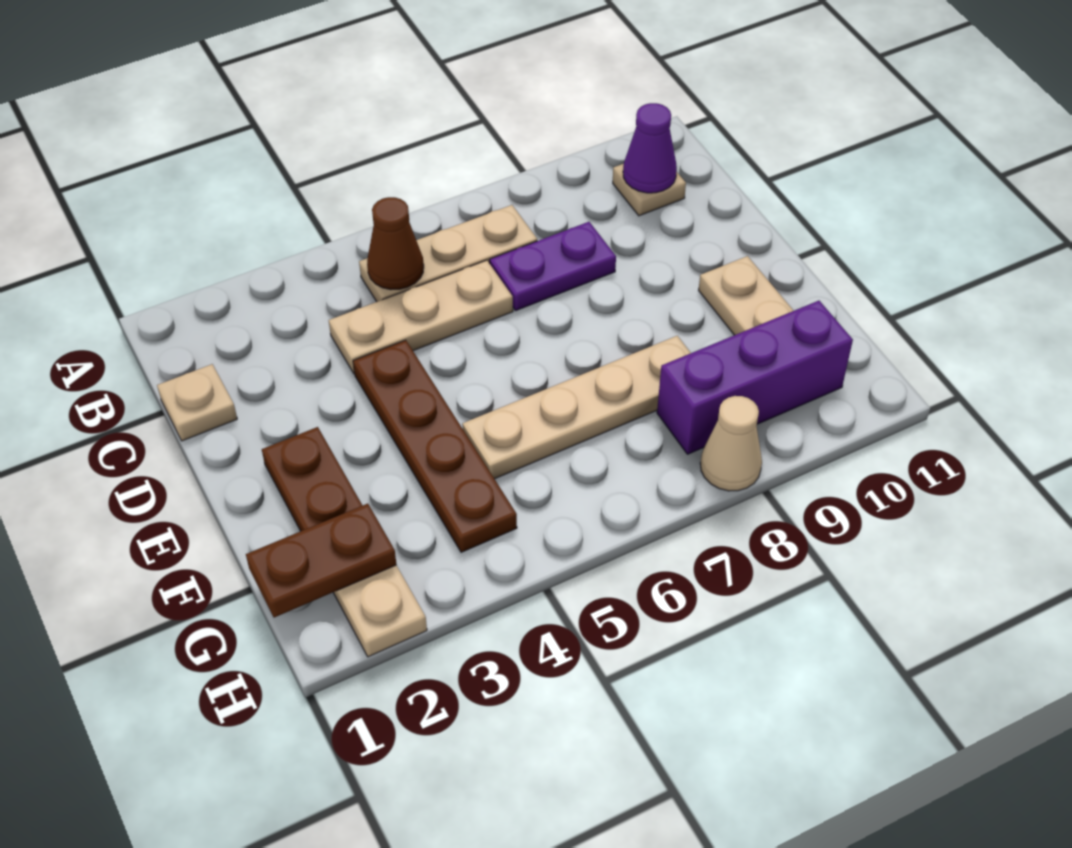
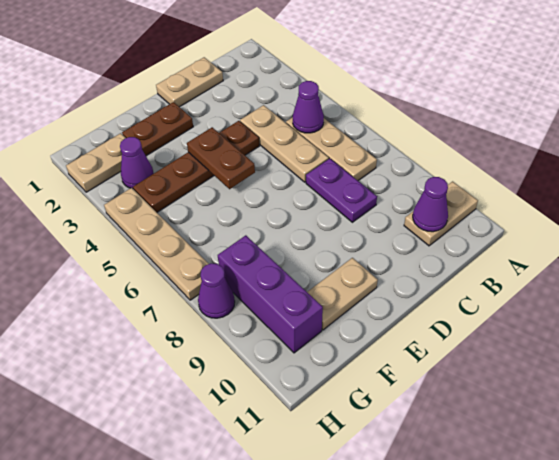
brown cone B5 level 2 -> purple cone B5 level 2
tan plate B10 level 1 -> tan plate A10:B10 level 1
tan plate C1 level 1 -> tan plate C1:D1 level 1
tan plate F5:F8 level 1 -> tan plate H4:H7 level 1
brown plate G1:G2 level 2 -> brown plate E4:E5 level 2
none -> purple cone G3 level 1
tan cone H8 level 1 -> purple cone H8 level 1

